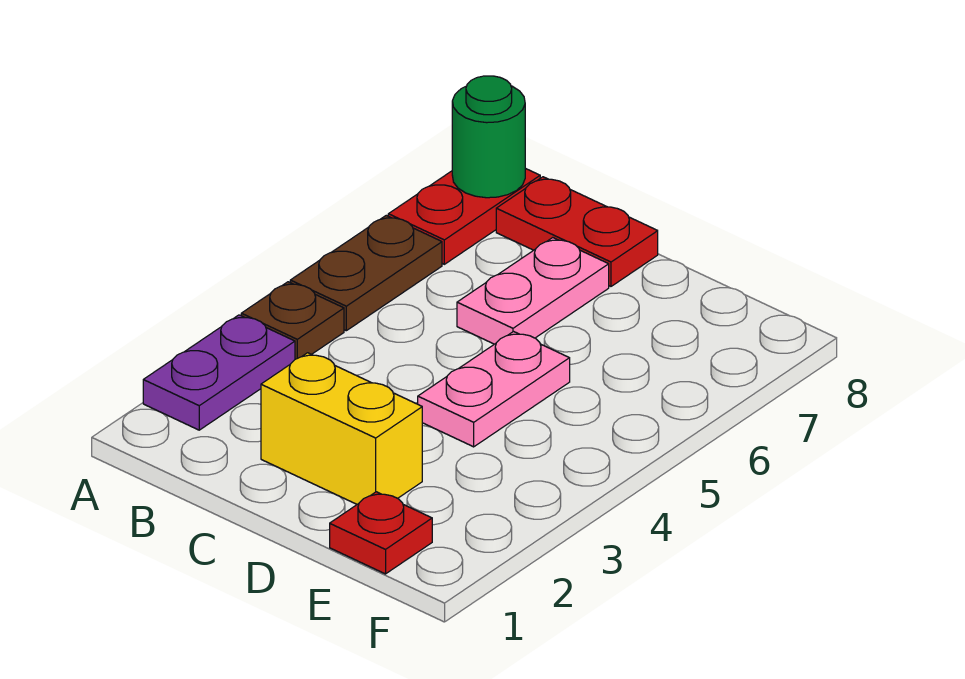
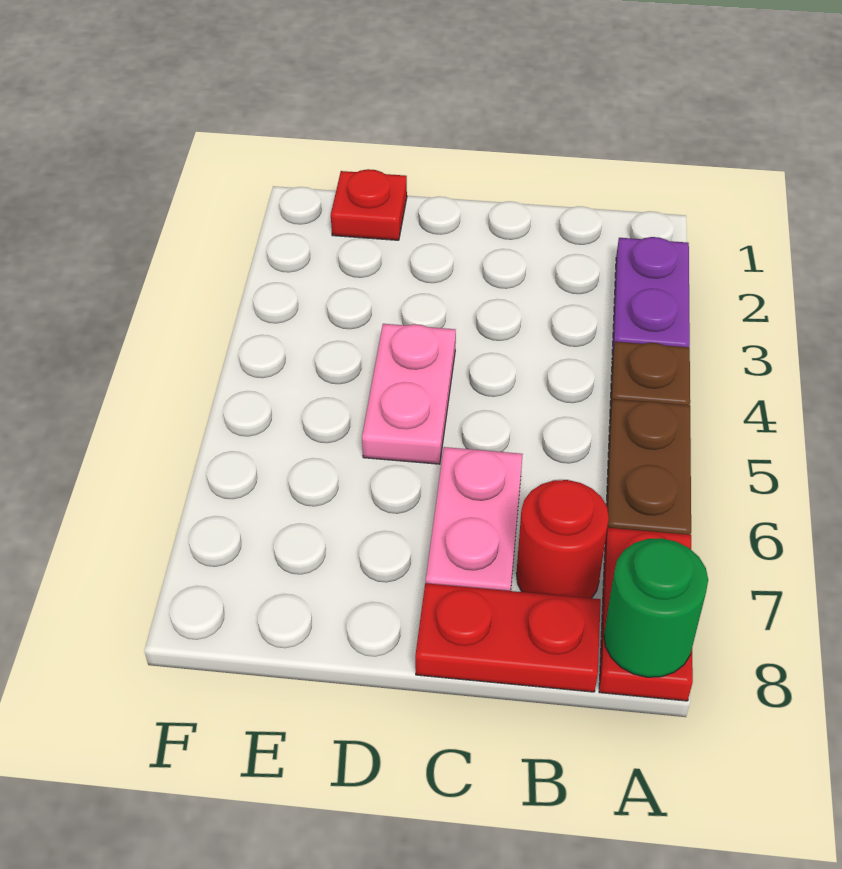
none -> red round brick B7 level 1
yellow brick C2:D2 level 1 -> none

